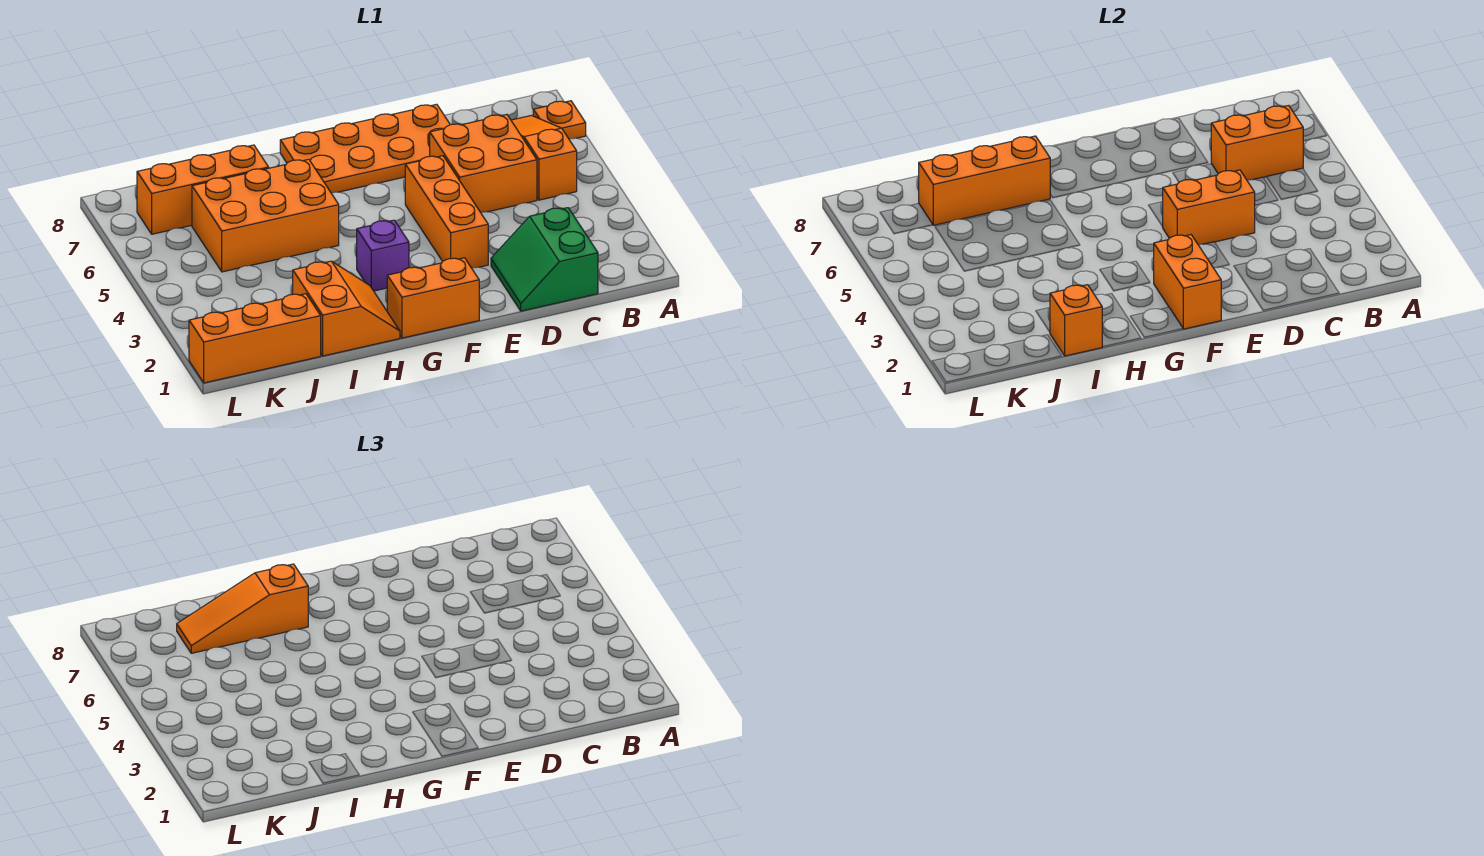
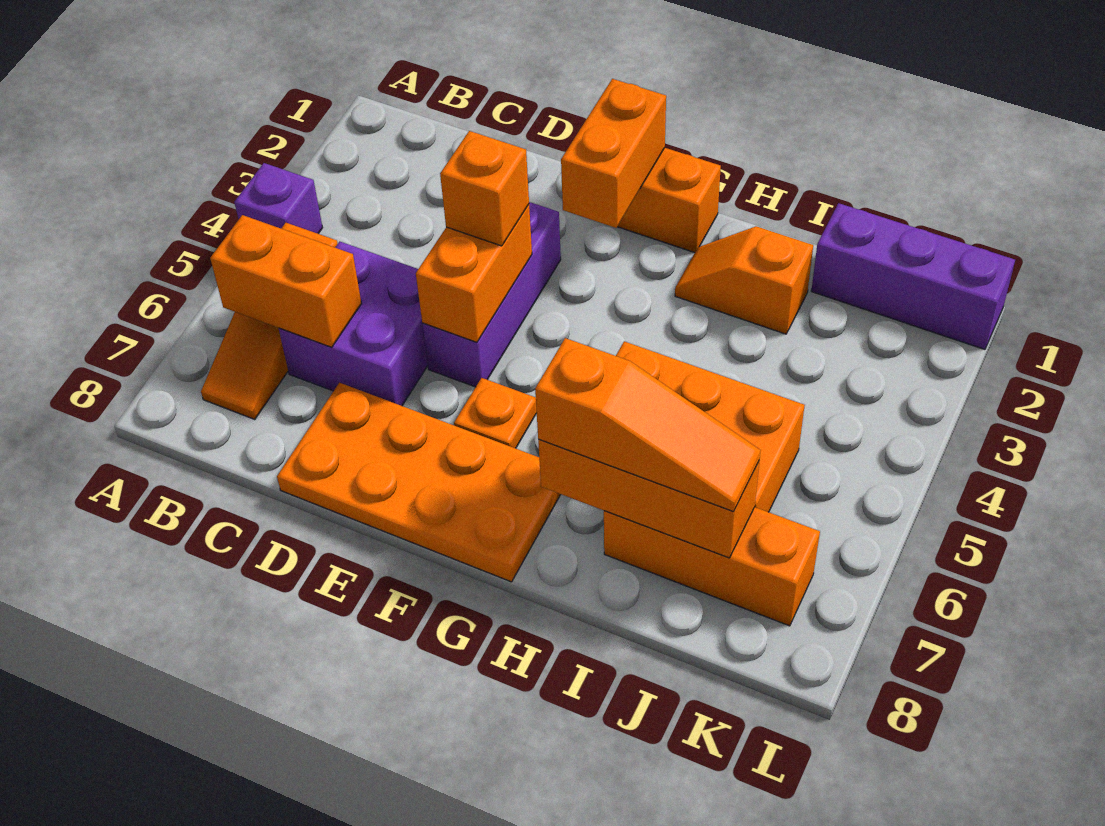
orange plate A7 level 1 -> orange plate F6 level 1
green slope C1:D2 level 1 top C -> none
orange brick C5:D6 level 1 -> purple brick C5:D6 level 1
orange brick D4:E4 level 2 -> orange brick E4:E5 level 2
orange brick E3:E5 level 1 -> purple brick E3:E5 level 1
purple brick G3 level 1 -> purple brick A4 level 1
orange slope H1:I2 level 1 top I -> orange slope H2:I2 level 1 top I
orange brick I1 level 2 -> orange brick E4 level 3
orange brick J1:L1 level 1 -> purple brick J1:L1 level 1

